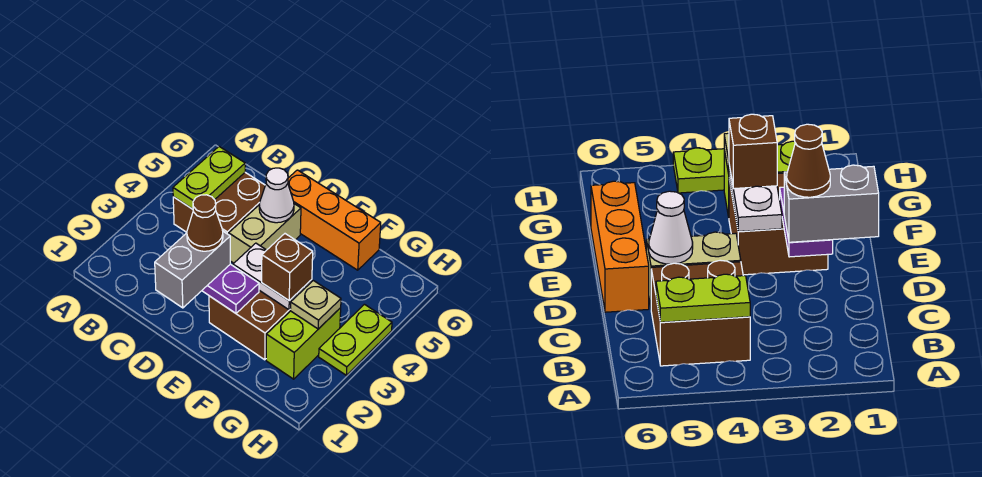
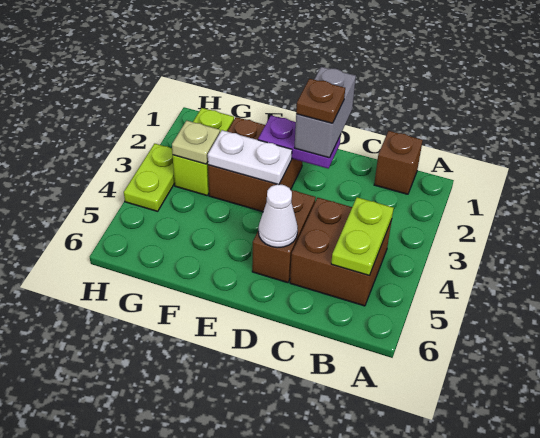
brown cone D2 level 4 -> brown plate D2 level 4
tan brick D4:D5 level 1 -> brown brick D4:D5 level 1
orange brick D6:F6 level 1 -> none
brown brick F3 level 3 -> brown brick B1 level 1

